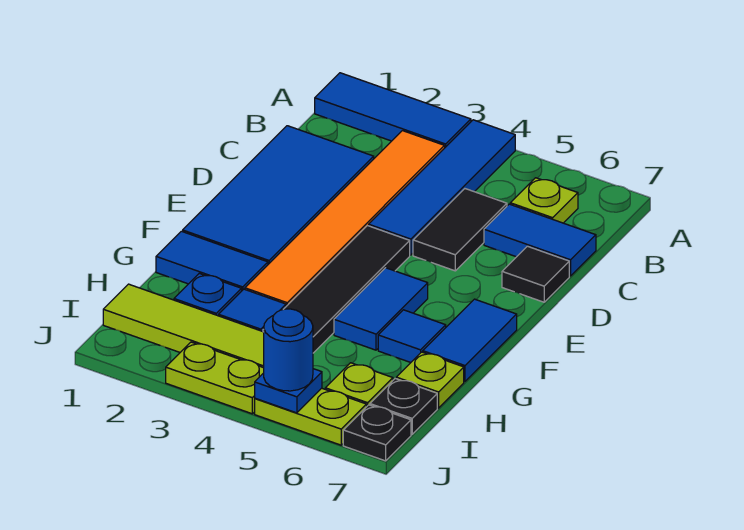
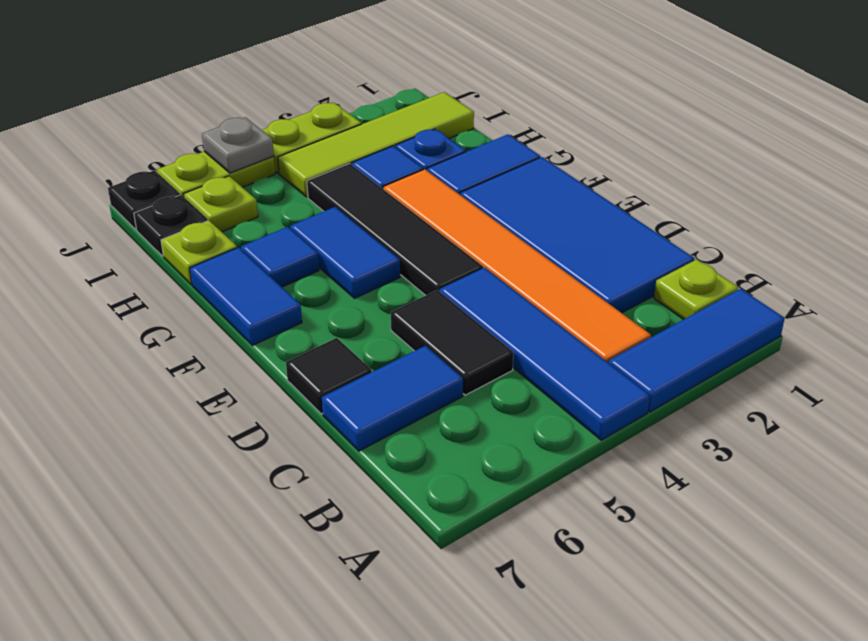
lime plate B6 level 1 -> lime plate B1 level 1
blue plate J5 level 2 -> grey plate J5 level 2
blue round brick J5 level 3 -> none

